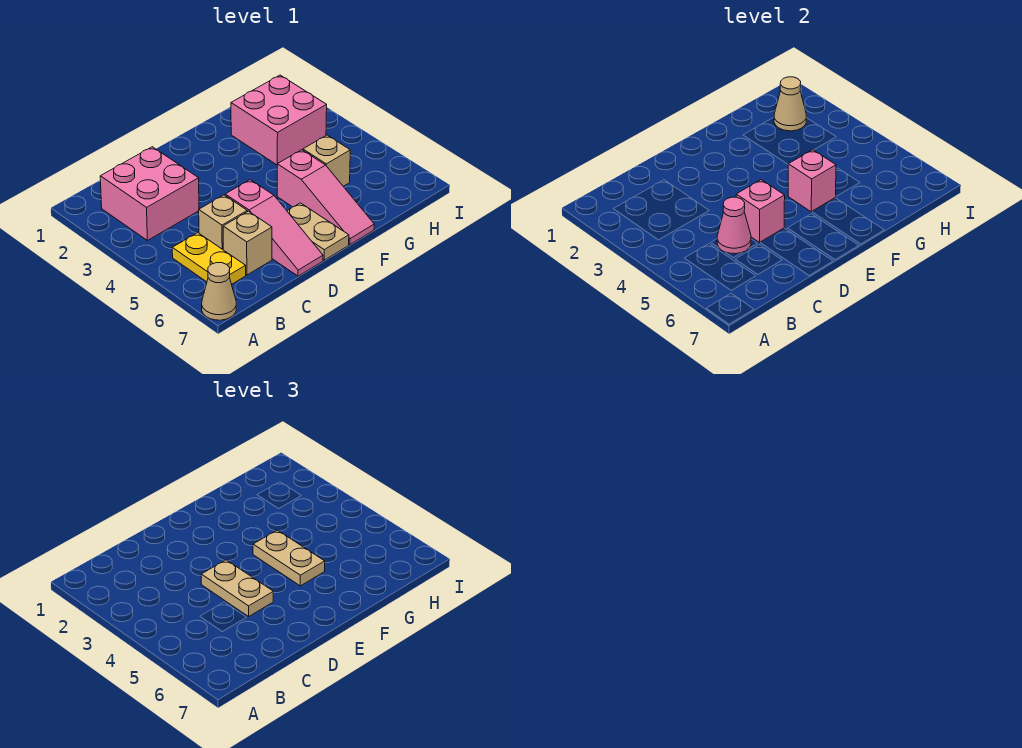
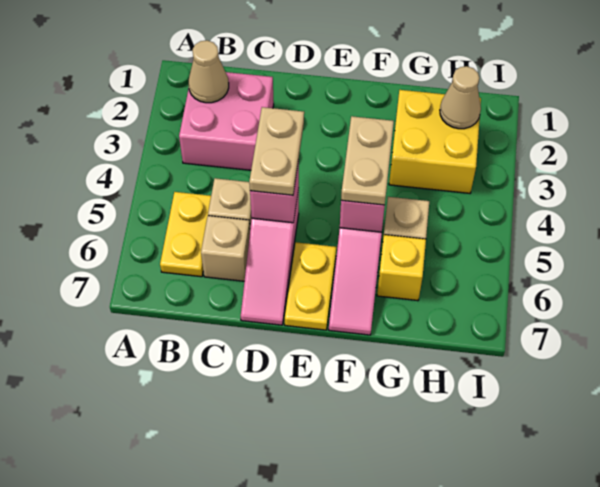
tan cone A7 level 1 -> tan cone B2 level 2
pink cone C5 level 2 -> none
tan plate E6:E7 level 1 -> yellow plate E6:E7 level 1
pink brick G2:H3 level 1 -> yellow brick G2:H3 level 1
none -> yellow brick G6 level 1

